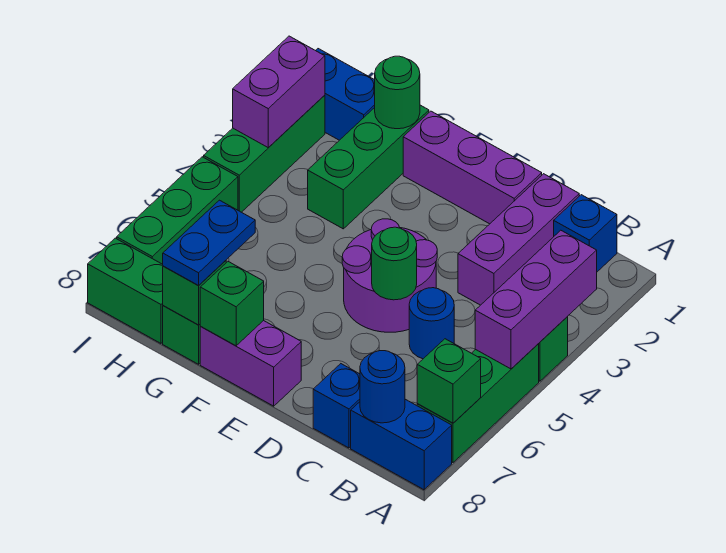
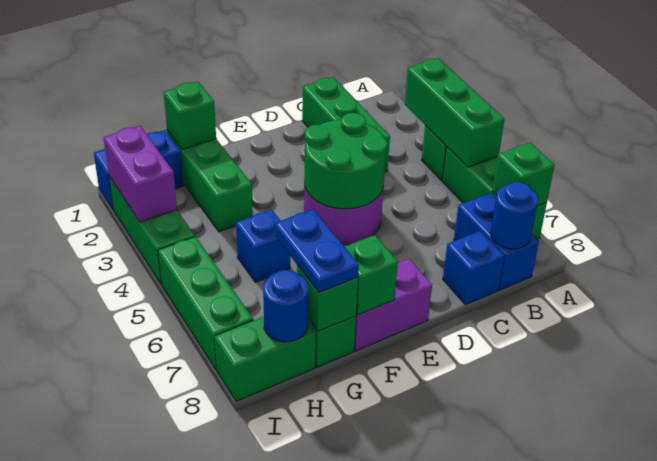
purple brick A3:A5 level 2 -> green brick A3:A5 level 2
blue brick A8:B8 level 1 -> blue brick B7:B8 level 1
blue brick B1 level 1 -> blue brick G5 level 1
purple brick C1:C3 level 1 -> green brick C1:C3 level 1
blue round brick C5 level 1 -> blue round brick H8 level 2
purple brick D1:F1 level 1 -> none
green round brick D5 level 2 -> green round brick D4:E5 level 2
green round brick G1 level 2 -> green brick G1 level 2

